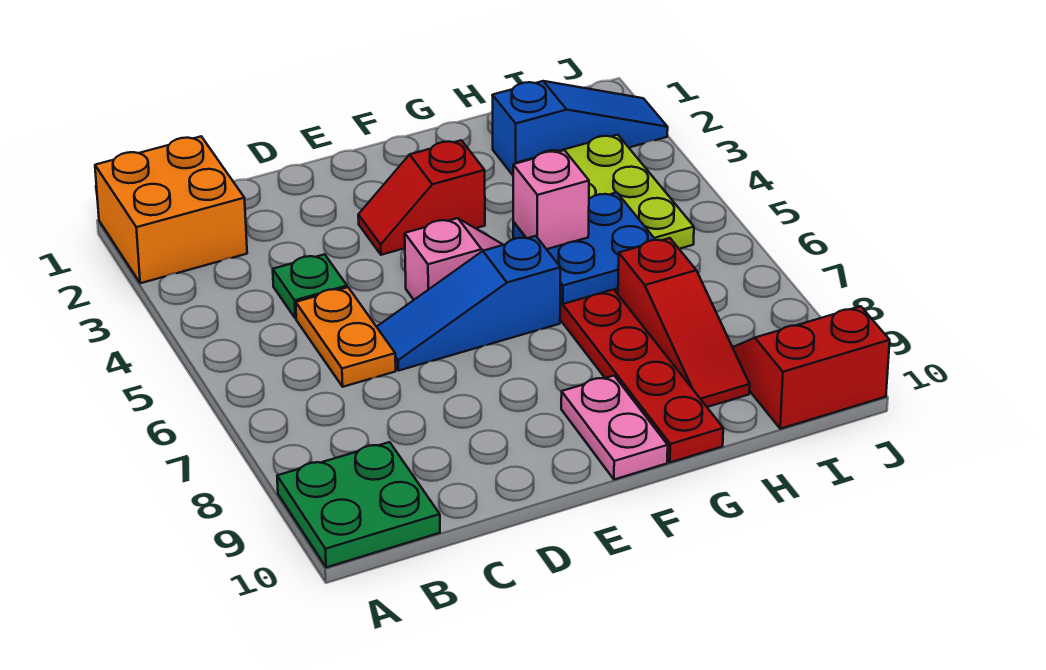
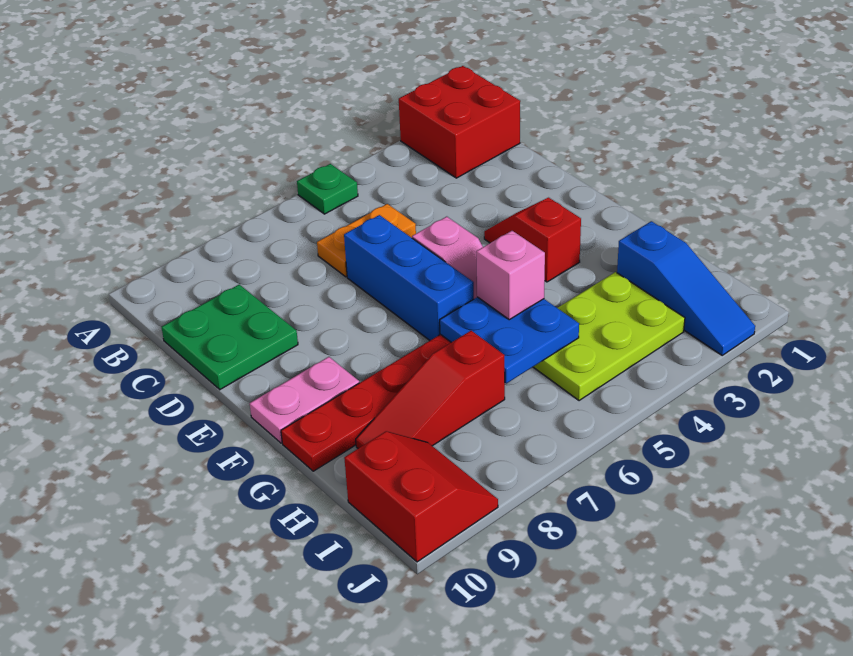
orange brick A1:B2 level 1 -> red brick A1:B2 level 1
green plate A9:B10 level 1 -> green plate C9:D10 level 1
green plate C4 level 1 -> green plate A5 level 1
blue slope D6:F6 level 1 top F -> blue brick D6:F6 level 1

